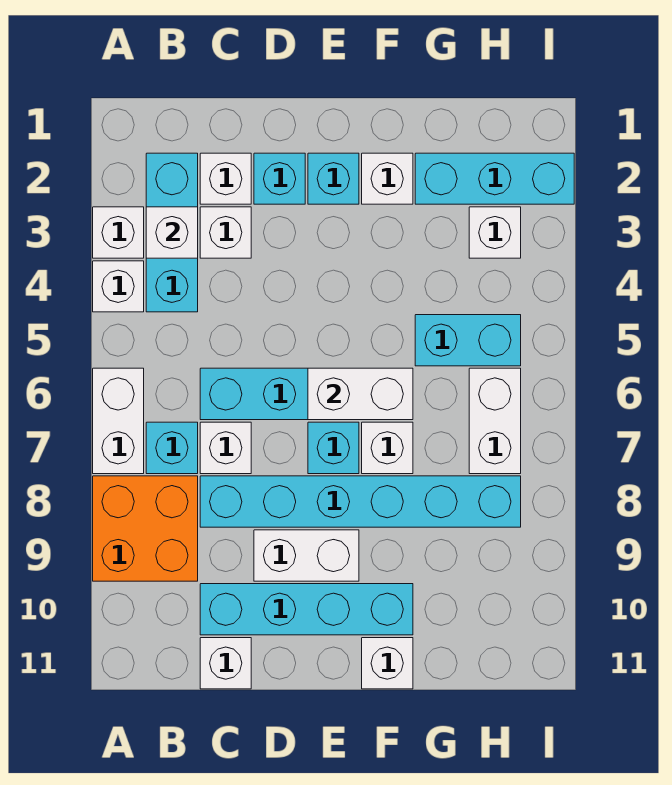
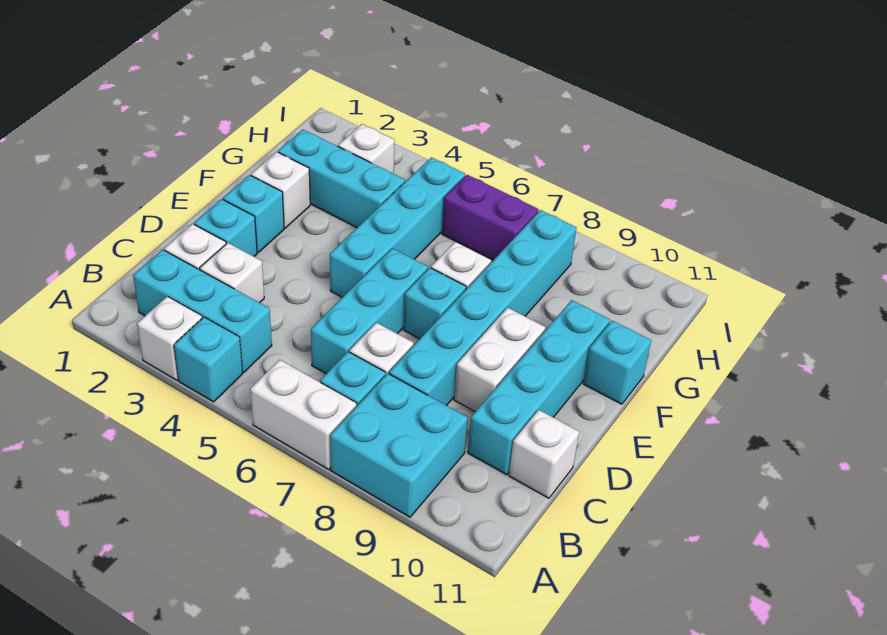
white brick A4 level 1 -> cyan brick A4 level 1
orange brick A8:B9 level 1 -> cyan brick A8:B9 level 1
white brick B3 level 2 -> none
white brick E6:F6 level 2 -> none
white brick F11 level 1 -> cyan brick F11 level 1
cyan brick G2:I2 level 1 -> cyan brick G2:G4 level 1
cyan brick G5:H5 level 1 -> cyan brick E5:H5 level 1
white brick H6:H7 level 1 -> purple brick H6:H7 level 1

